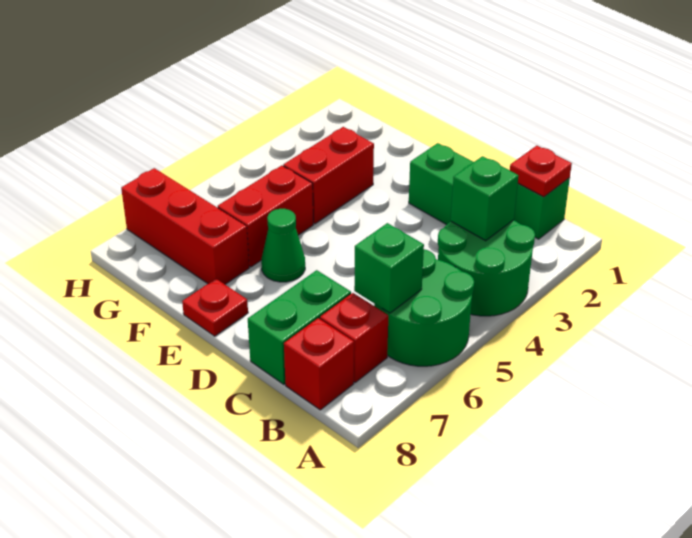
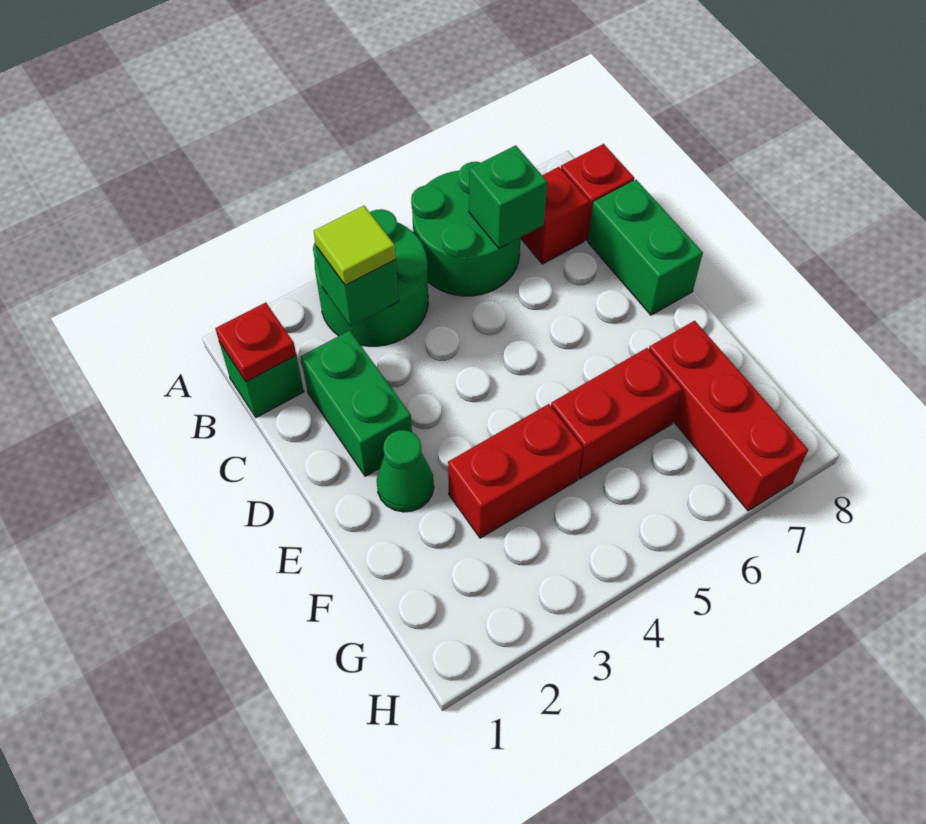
none -> lime tile B3 level 3
green brick C7:C8 level 1 -> green brick C8:D8 level 1
green cone E6 level 1 -> green cone E2 level 1
red plate E8 level 1 -> none

